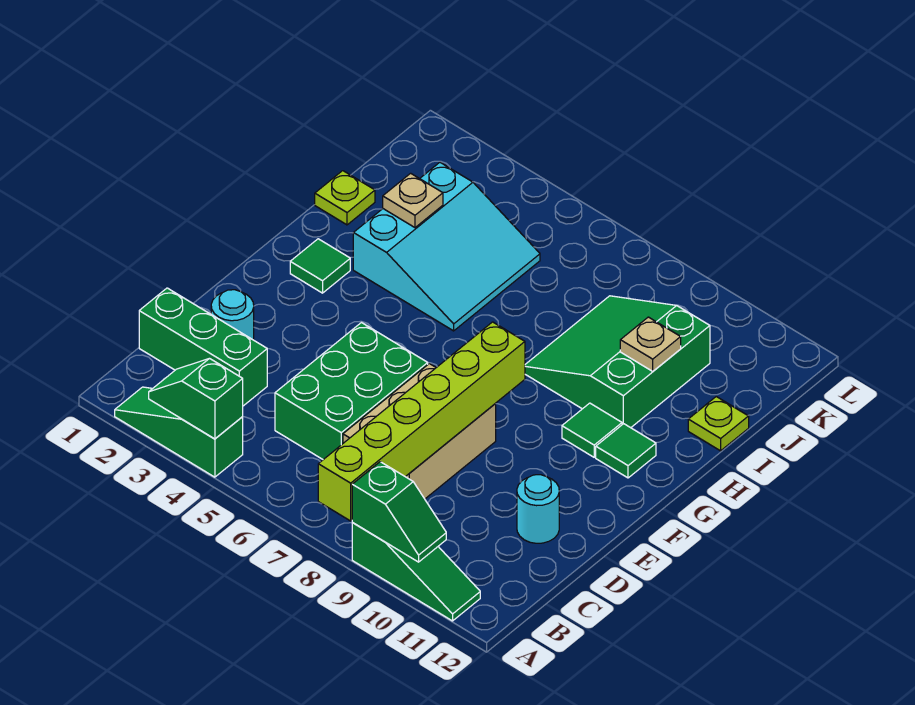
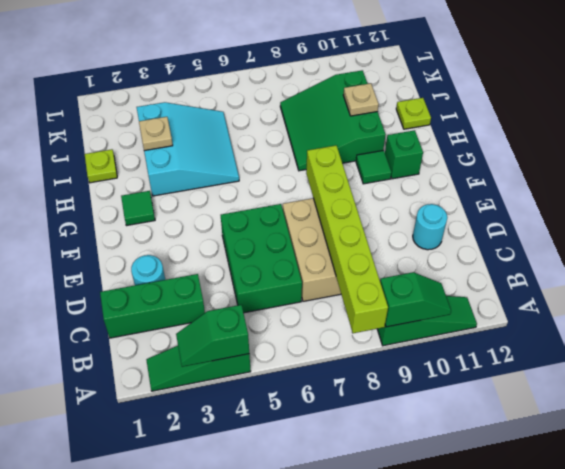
green tile G11 level 1 -> green brick G11 level 1

